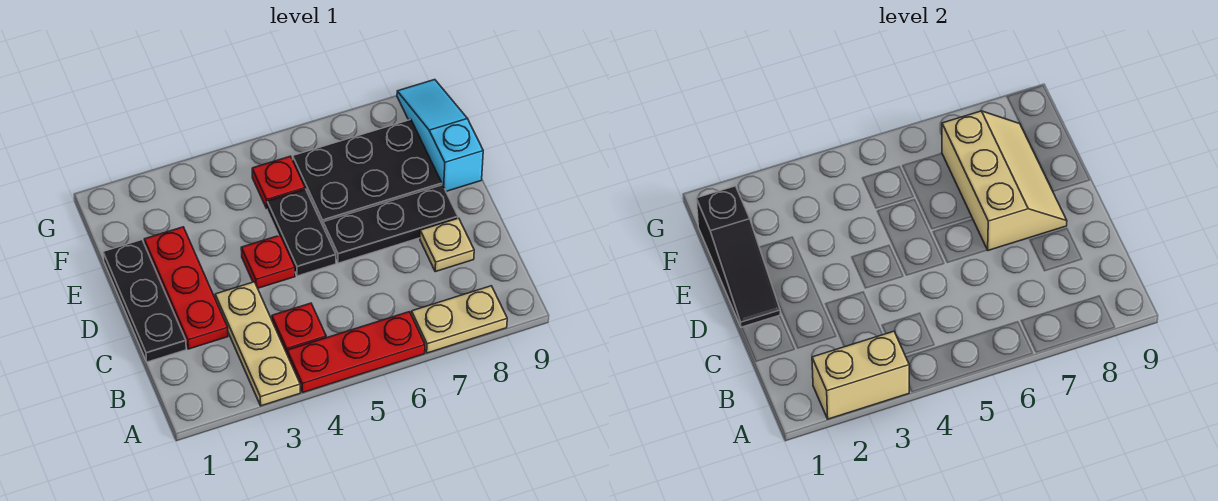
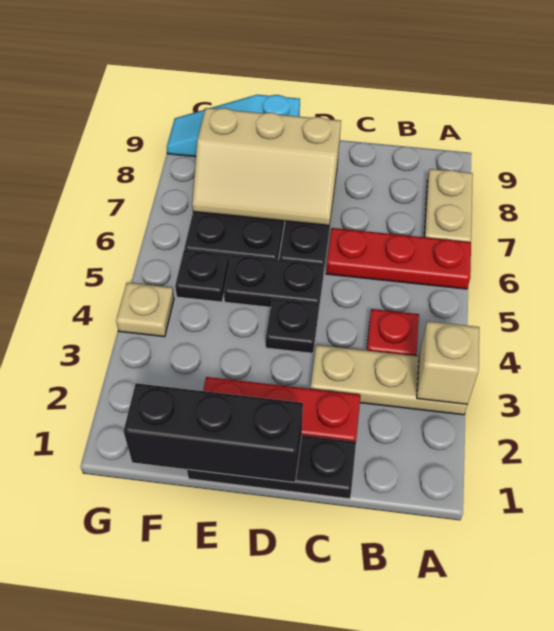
tan brick A2:A3 level 2 -> tan brick A3 level 2
red plate A4:A6 level 1 -> red plate A6:C6 level 1
tan plate C8 level 1 -> tan plate G4 level 1
black slope D1:F1 level 2 top F -> black brick D1:F1 level 2
red plate D4 level 1 -> black plate D4 level 1
tan slope D7:F8 level 2 top 7 -> tan slope D7:F8 level 2 top 8
red plate F5 level 1 -> black plate F5 level 1

